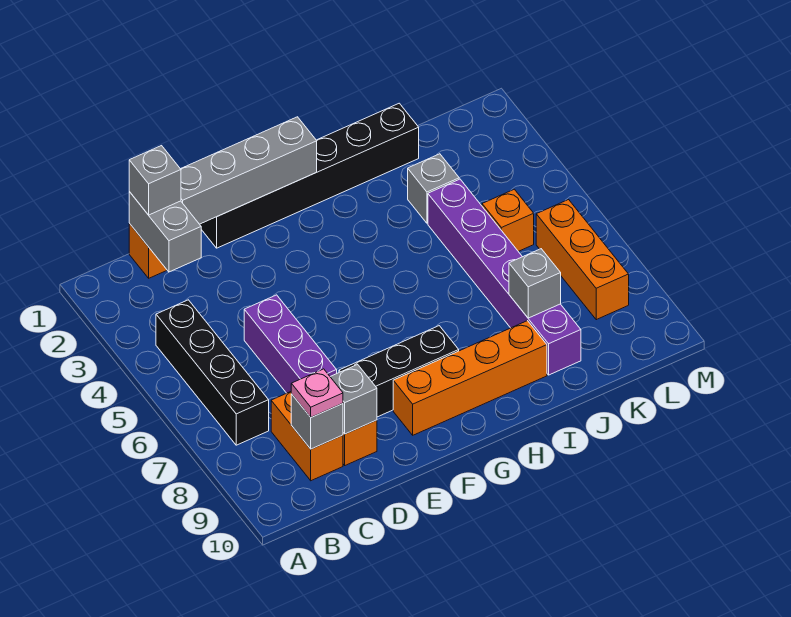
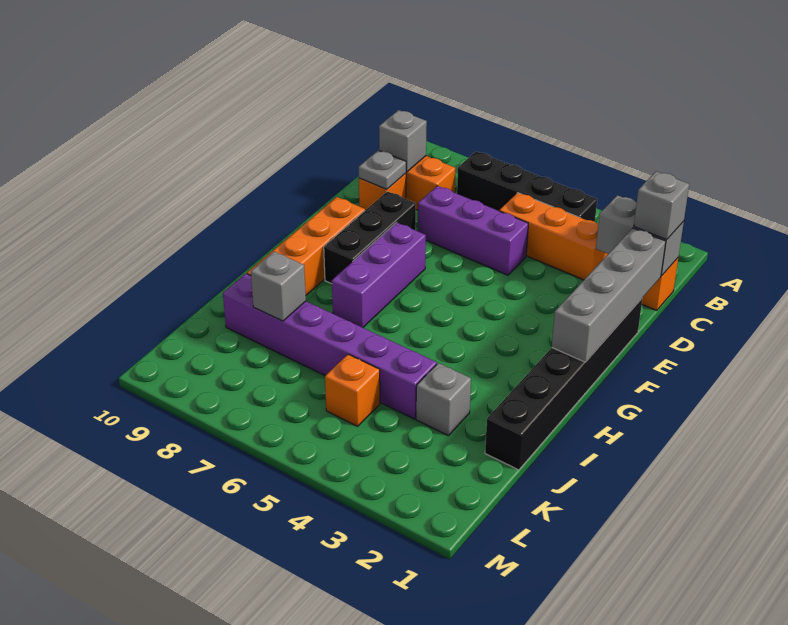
pink plate C9 level 3 -> none
grey brick D9 level 2 -> grey plate D9 level 2
none -> purple brick F7:H7 level 1
orange brick L6:L8 level 1 -> orange brick C3:C5 level 1

